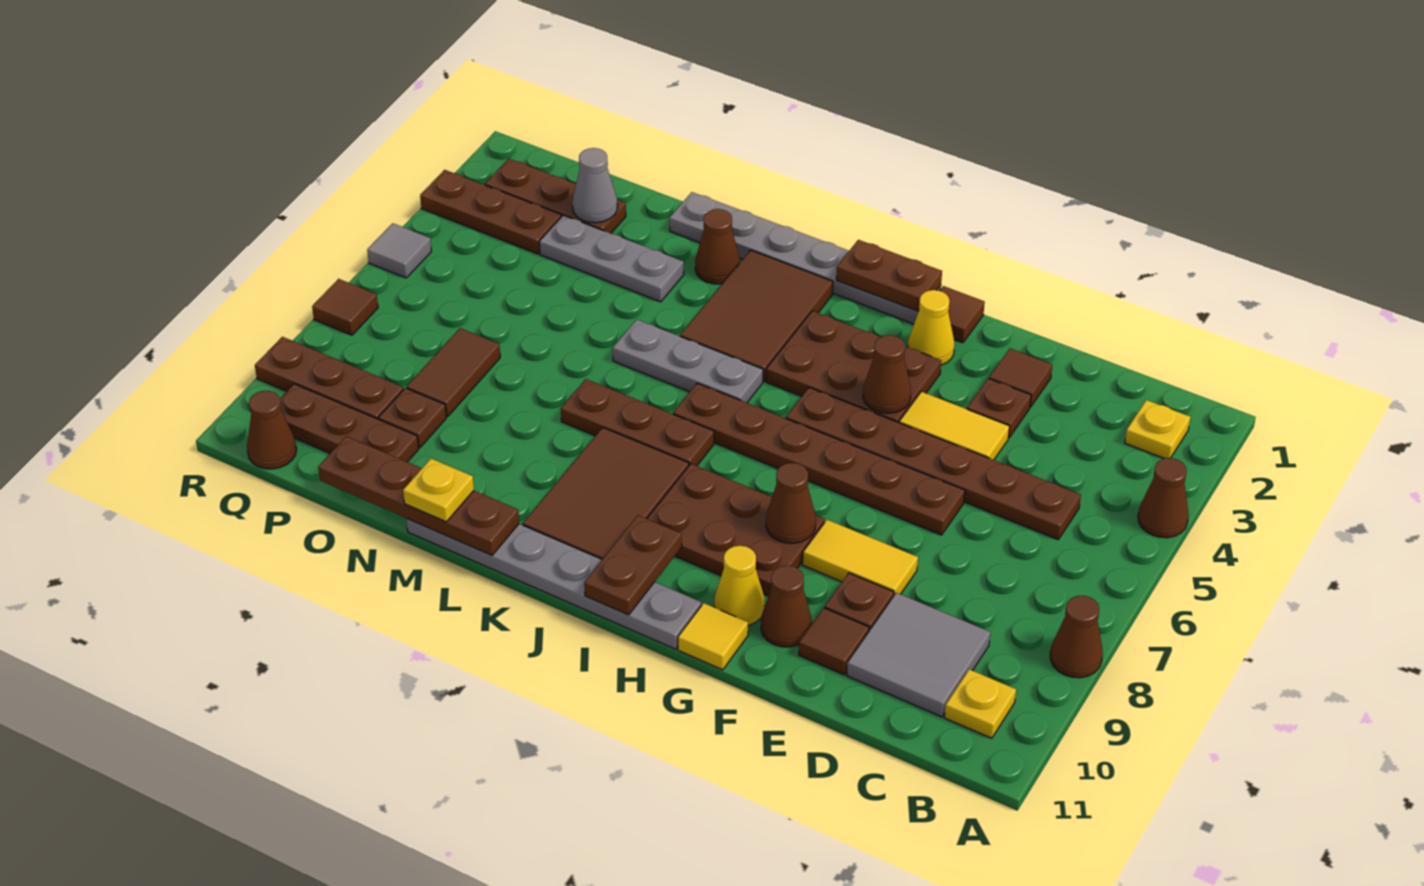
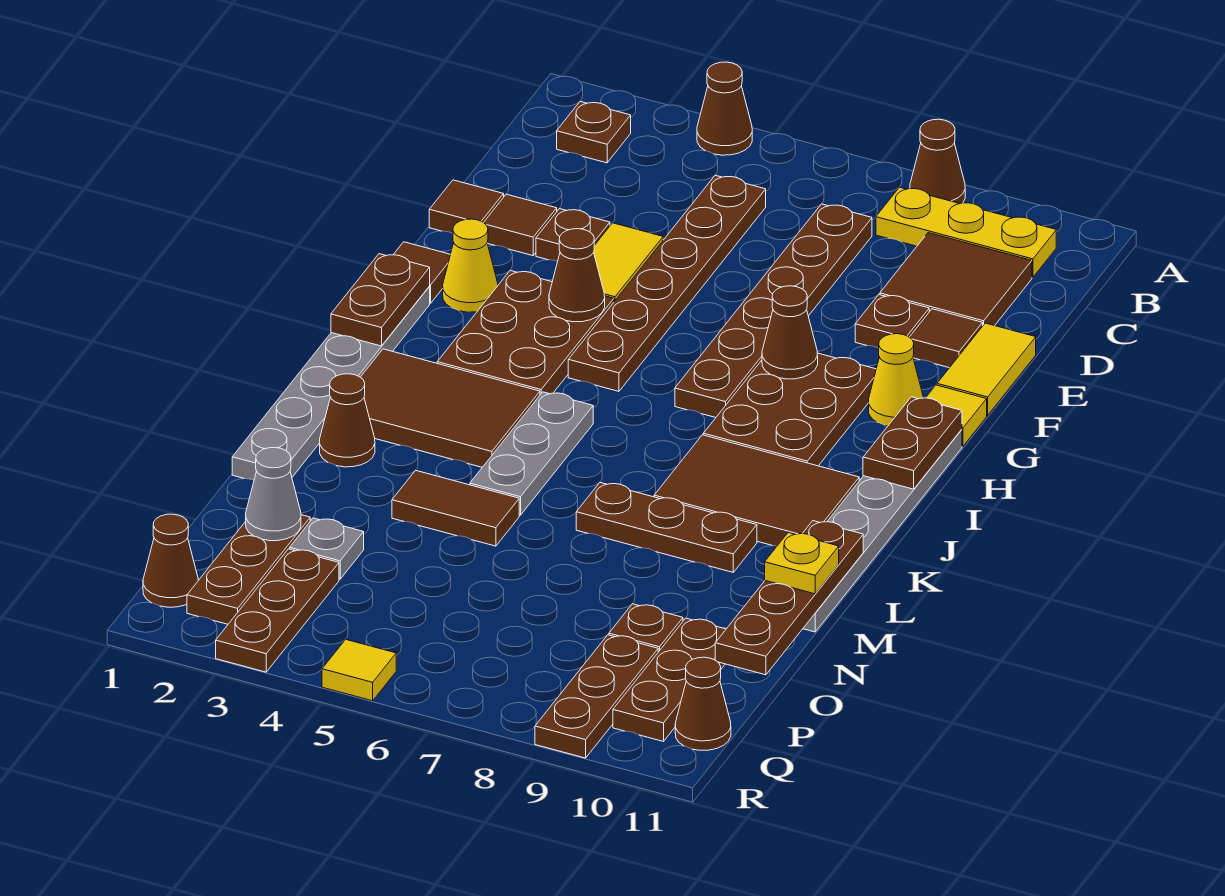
yellow plate B2 level 1 -> brown plate B2 level 1
yellow plate B10 level 1 -> yellow plate B8:B10 level 1
grey tile C9:D10 level 1 -> brown tile C9:D10 level 1
brown plate E6:J6 level 1 -> brown plate C7:H7 level 1
yellow tile E8:F8 level 1 -> yellow tile E11:F11 level 1
brown cone F10 level 1 -> brown cone Q1 level 1
brown plate I10:I11 level 2 -> brown plate H11:I11 level 2
brown plate J7:L7 level 1 -> brown plate L7:L9 level 1
grey plate M3:O3 level 1 -> grey plate O3 level 1
brown tile O7:O8 level 1 -> brown tile M4:M5 level 1
grey tile R5 level 1 -> yellow tile R5 level 1
brown tile R7 level 1 -> brown tile E1 level 1

